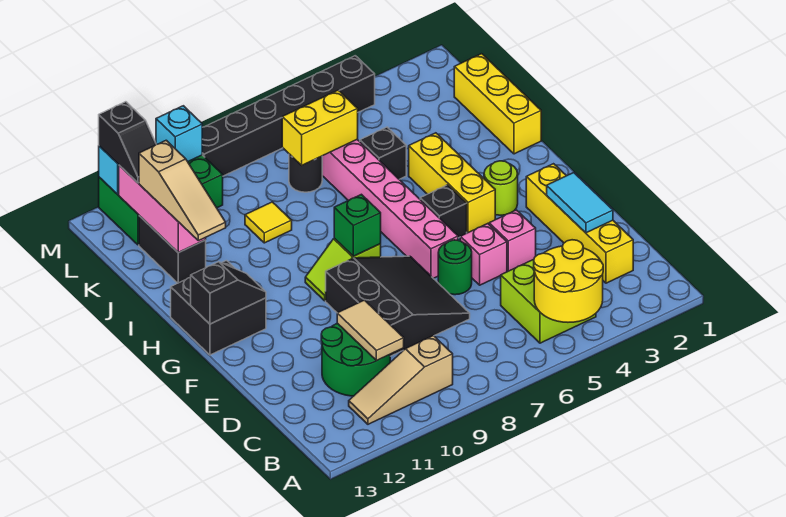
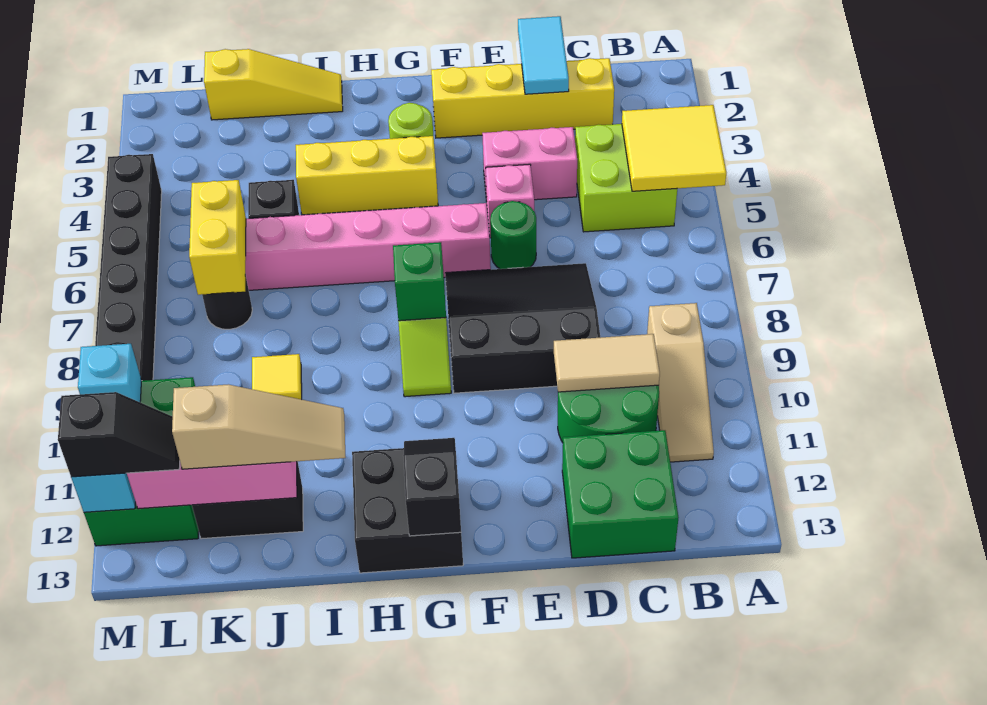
yellow round brick A4:B5 level 2 -> yellow tile A4:B5 level 2
none -> green brick C12:D13 level 1
cyan tile D2:E2 level 2 -> cyan tile D1:D2 level 2
pink brick E4 level 1 -> pink brick D4:E4 level 1
black brick G5 level 1 -> none
yellow brick I1:K1 level 1 -> yellow slope I1:K1 level 1 top K

